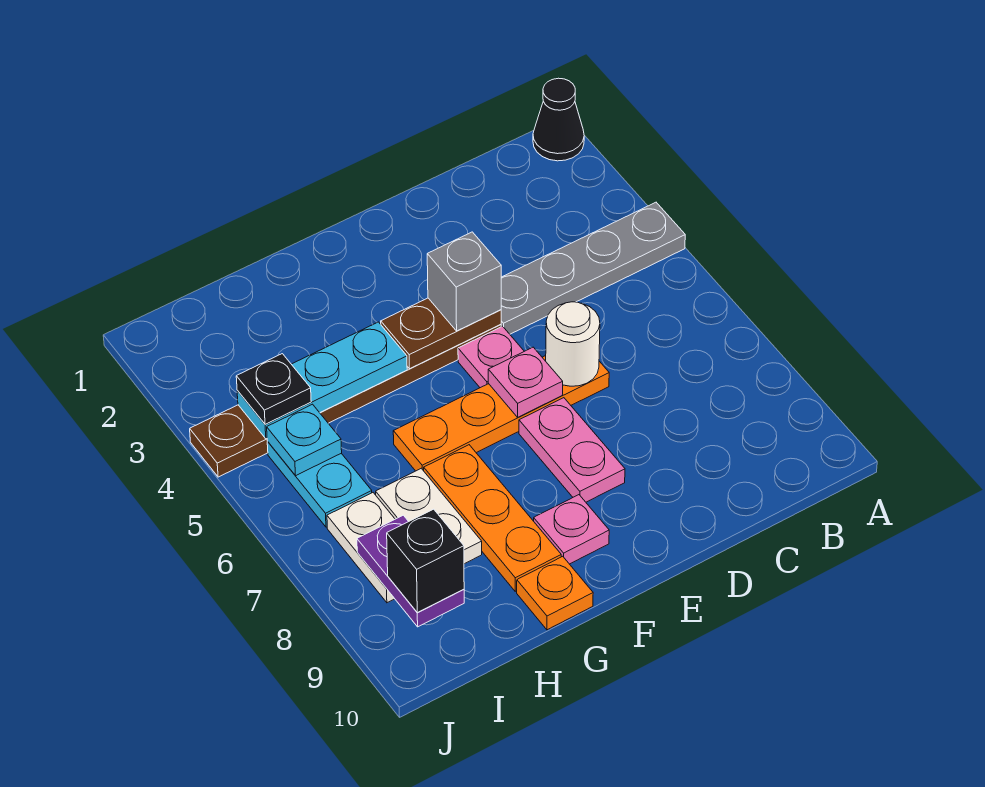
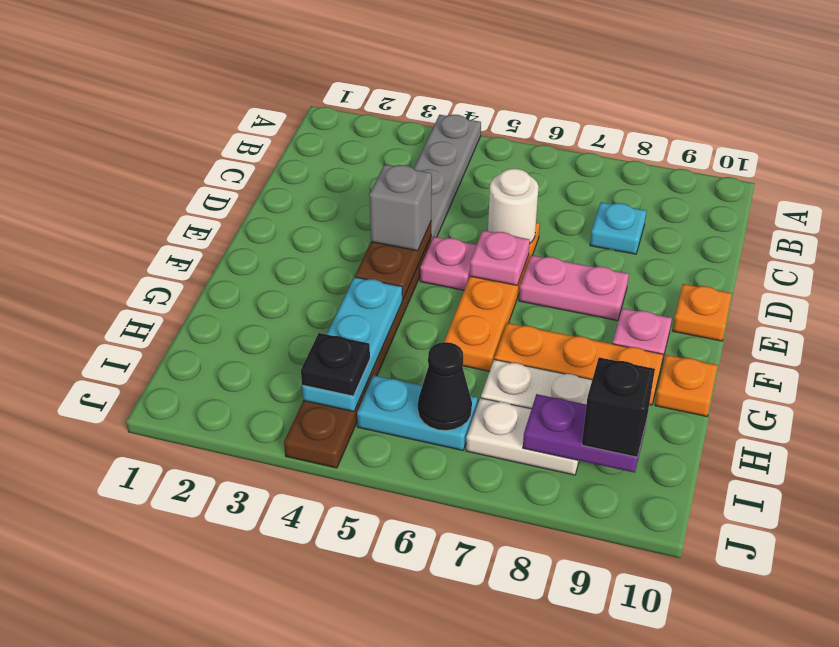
black cone A1 level 1 -> black cone I6 level 2
none -> orange plate E10 level 1
cyan plate I5 level 2 -> cyan plate C8 level 1

